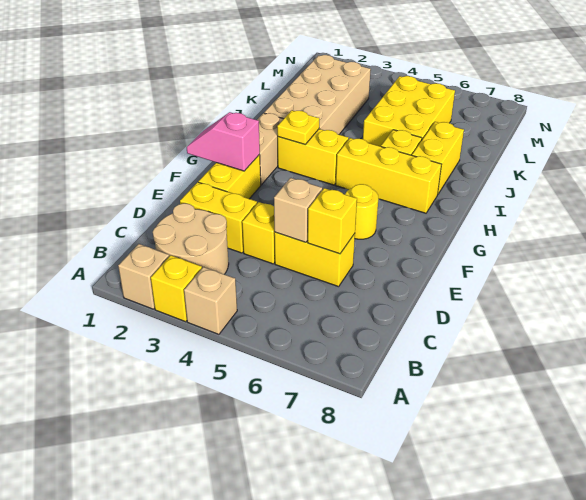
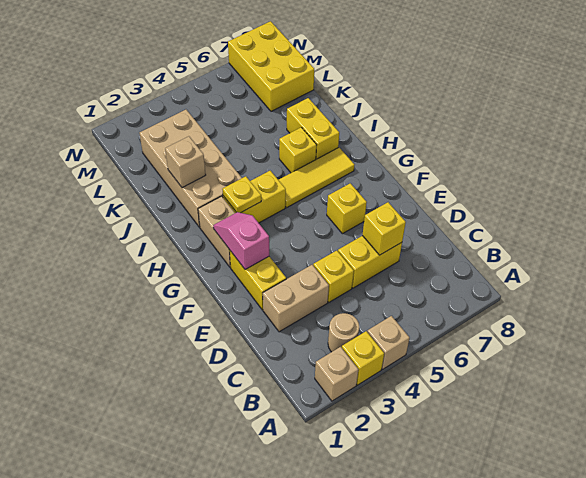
tan round brick B2:C3 level 1 -> tan round brick B3 level 1
yellow brick D2:D3 level 1 -> tan brick D2:D3 level 1
tan brick D5 level 2 -> tan brick J2 level 2
pink slope F1:F2 level 2 top 2 -> pink slope F2:G2 level 2 top F
yellow round brick F6 level 1 -> yellow brick F6 level 1
yellow brick H5:H7 level 1 -> yellow tile H5:H7 level 1
yellow brick J5:L6 level 1 -> yellow brick L7:N8 level 1

